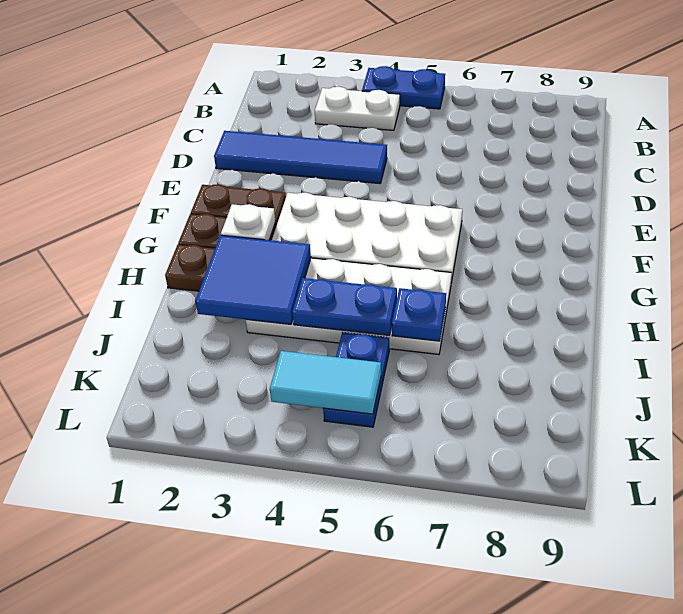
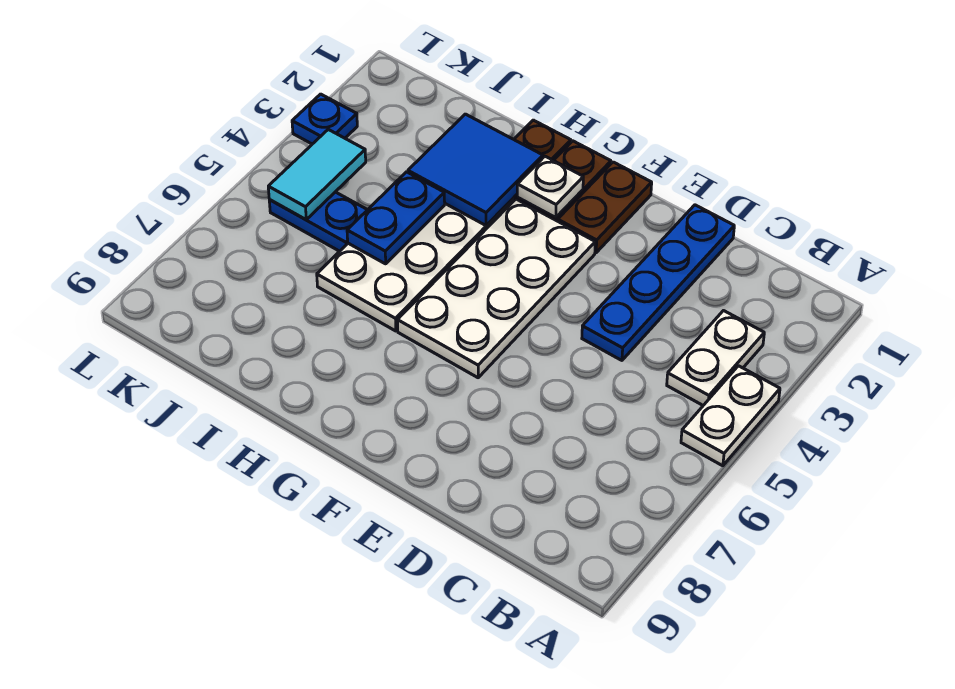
blue plate A4:A5 level 1 -> white plate A4:A5 level 1
blue tile D1:D4 level 1 -> blue plate D1:D4 level 1
blue plate I6 level 2 -> blue plate L3 level 1

